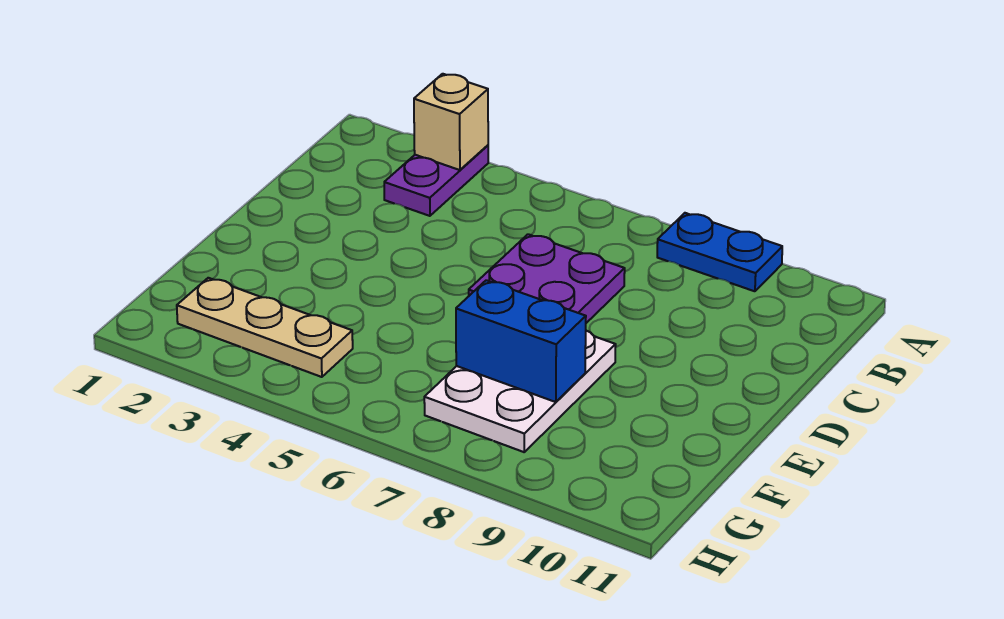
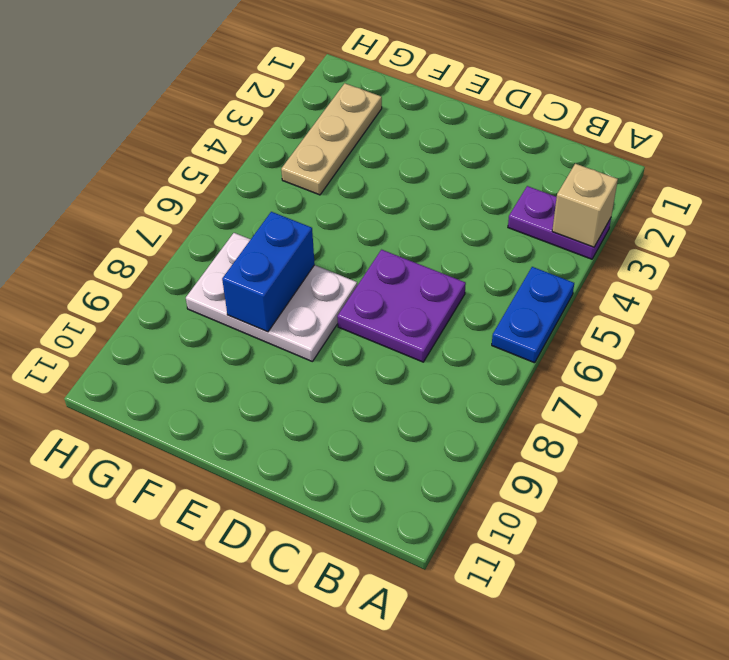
blue plate A8:A9 level 1 -> blue plate A5:A6 level 1

